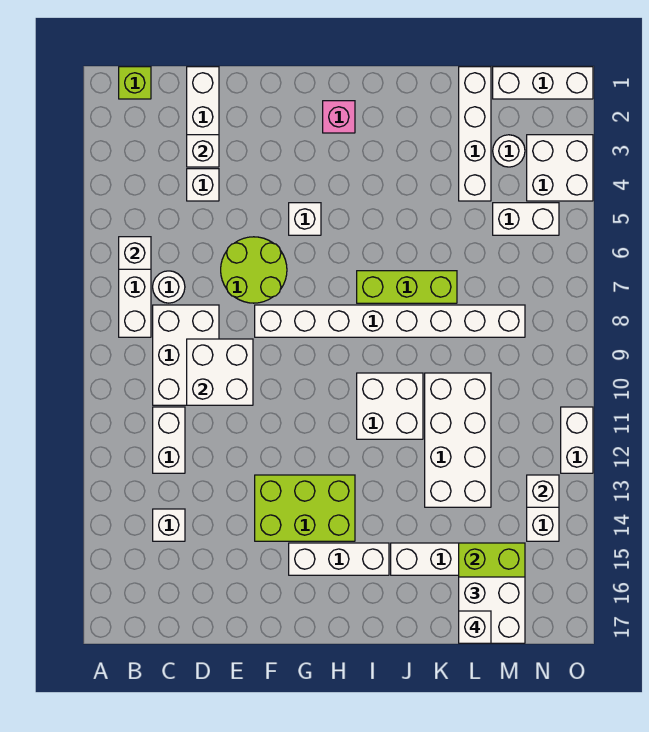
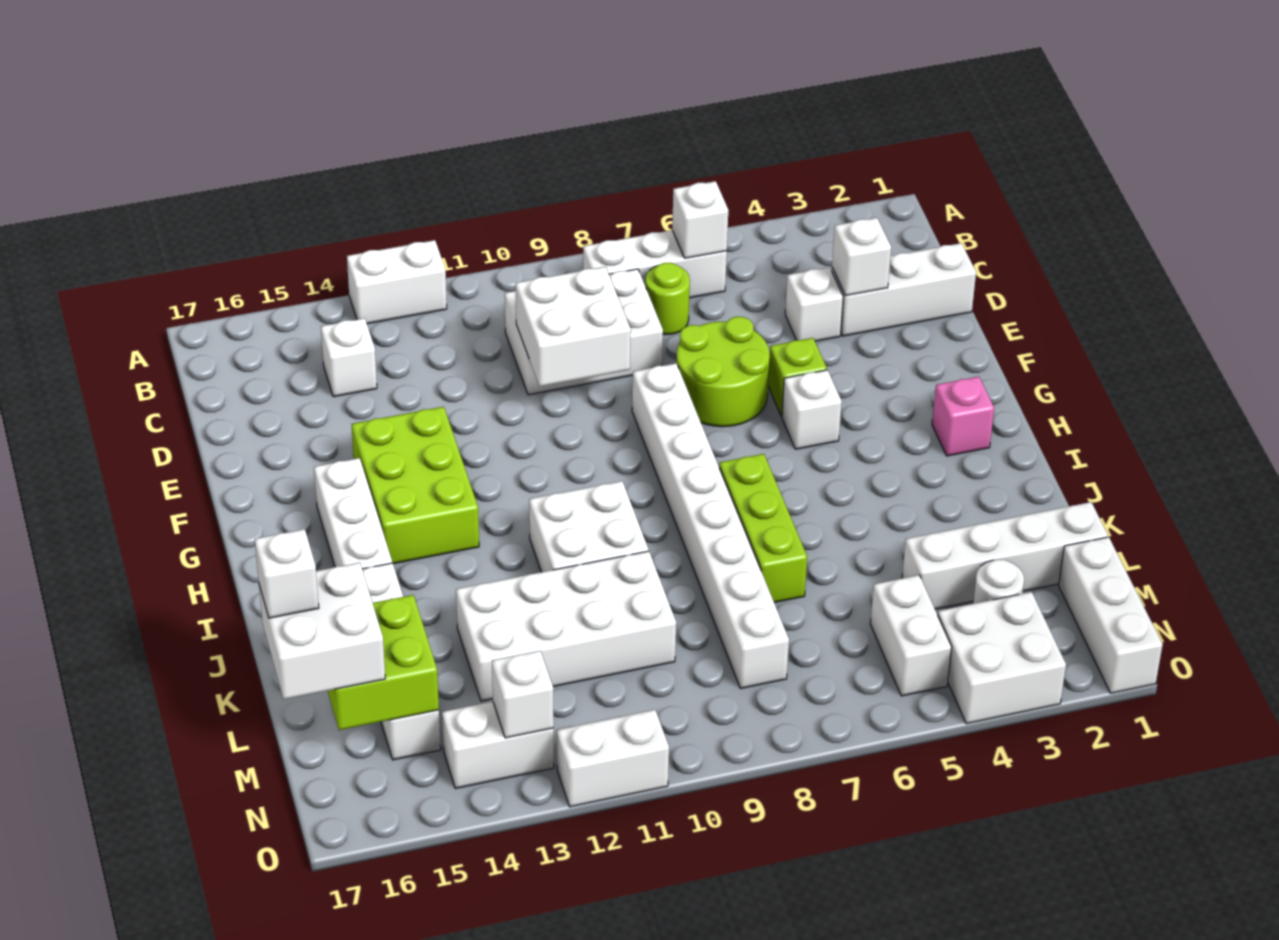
lime brick B1 level 1 -> lime brick F5 level 1
white round brick C7 level 1 -> lime round brick C7 level 1
white brick C11:C12 level 1 -> white brick A12:A13 level 1

